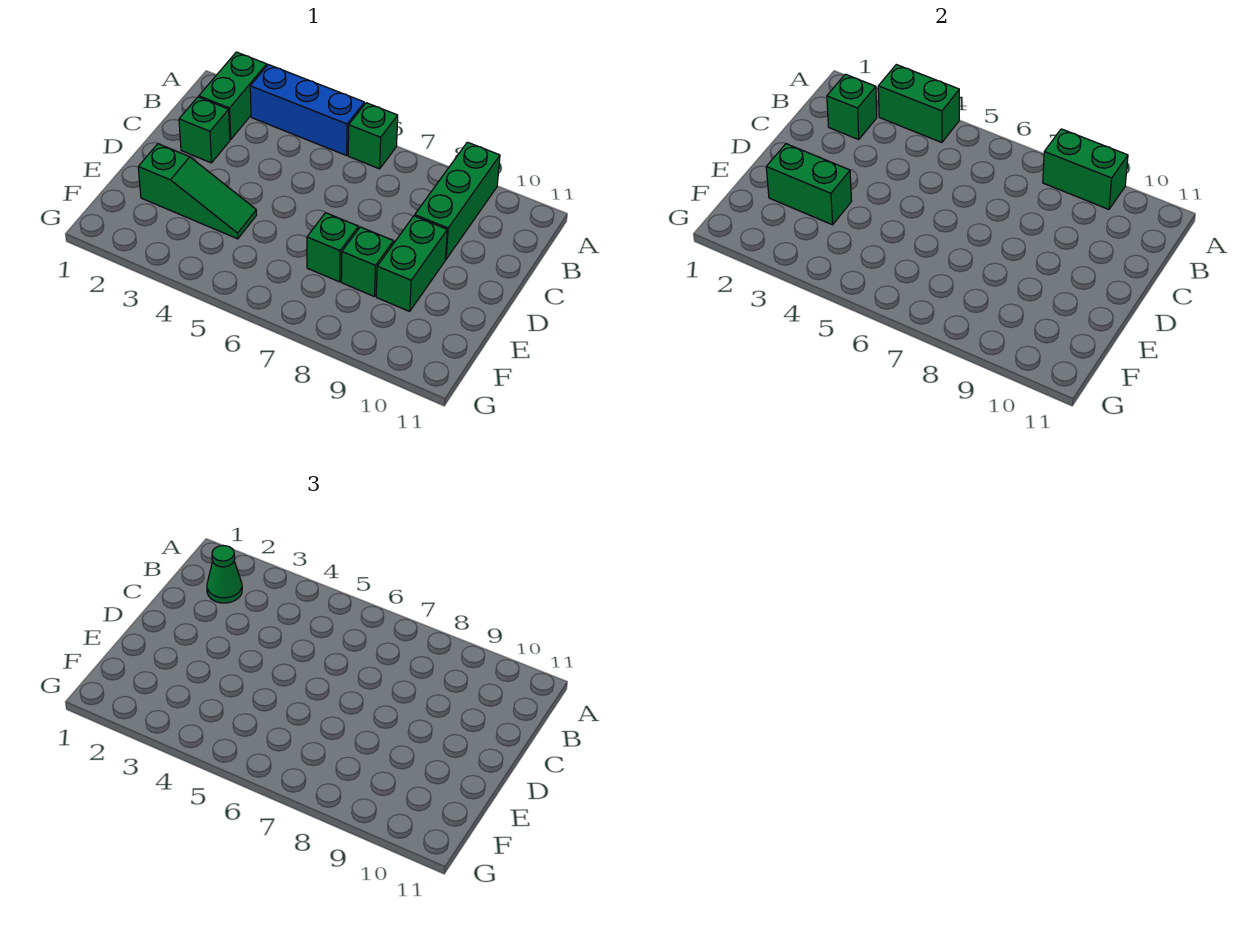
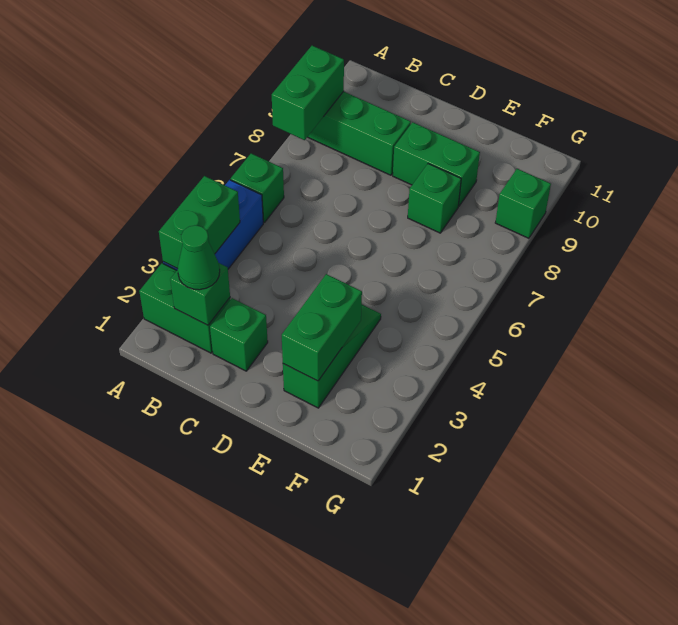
green brick E7 level 1 -> green brick G9 level 1

